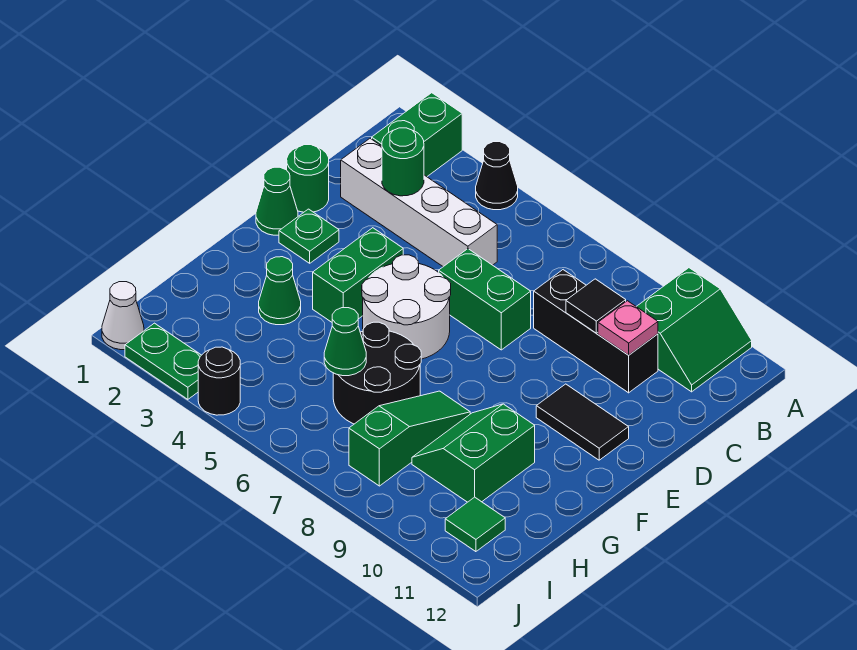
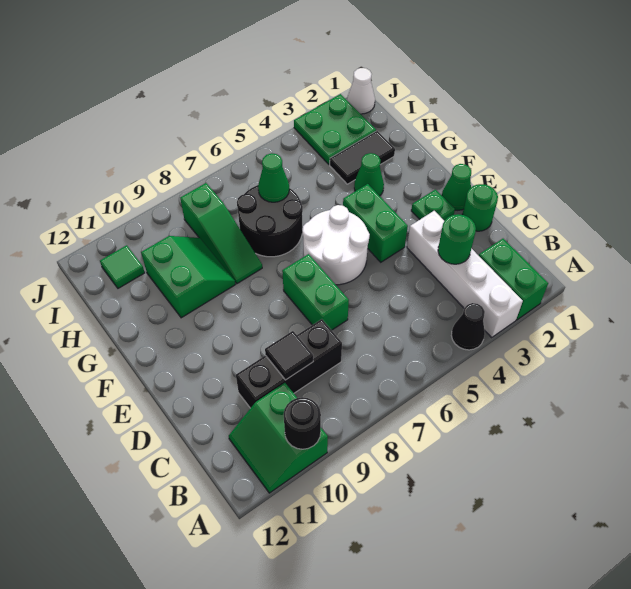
white brick C2:C5 level 1 -> white brick A3:D3 level 1
pink plate C10 level 2 -> none
green brick D6:D7 level 1 -> green brick D7:E7 level 1
black tile E10:E11 level 1 -> black tile H2:H3 level 1
green plate J2:J3 level 1 -> green plate I2:J3 level 1
black round brick J4 level 1 -> black round brick A10 level 2

